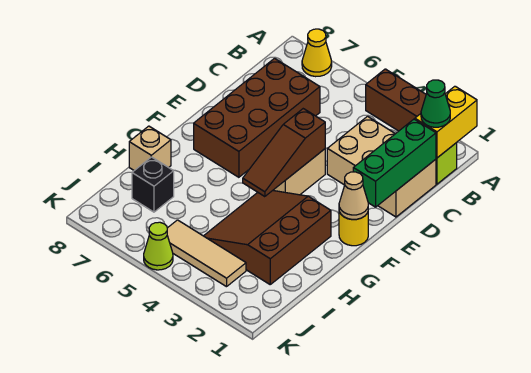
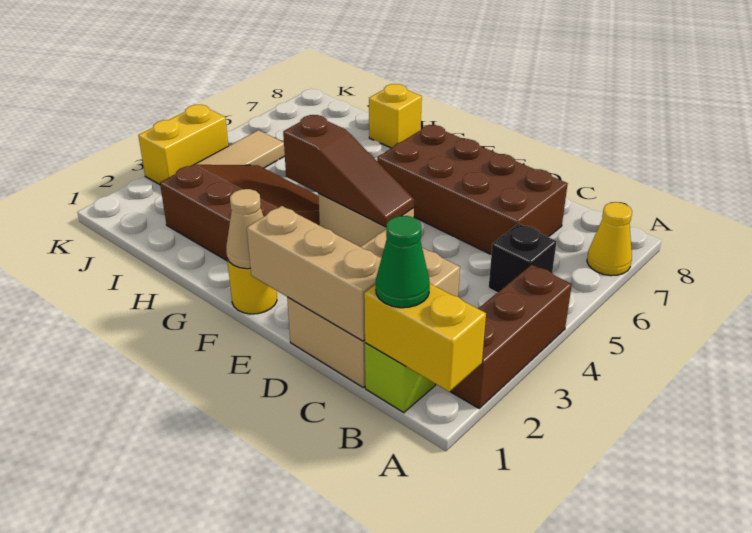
green brick C1:E1 level 2 -> tan brick C1:E1 level 2
brown slope E4:G4 level 2 top E -> brown slope E4:G4 level 2 top G
tan brick H8 level 1 -> yellow brick H8 level 1
black brick I7 level 1 -> black brick B5 level 1
none -> yellow brick K3:K4 level 1
lime cone K5 level 1 -> none

